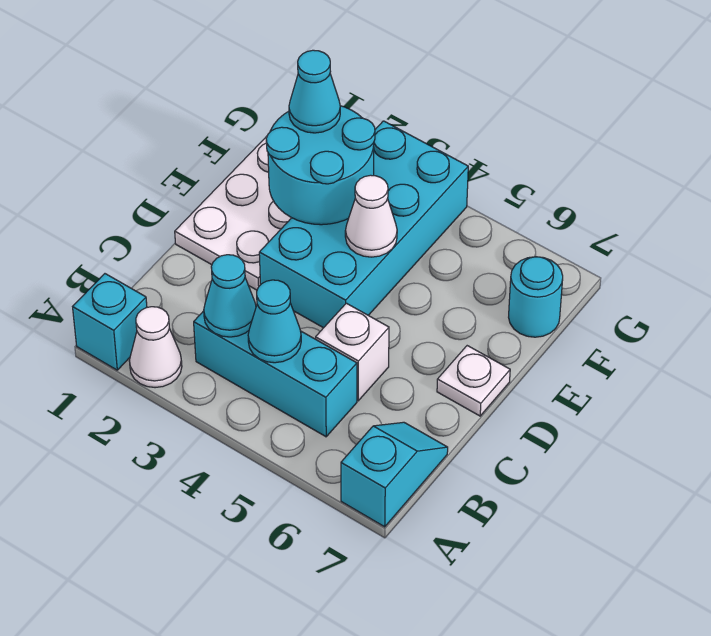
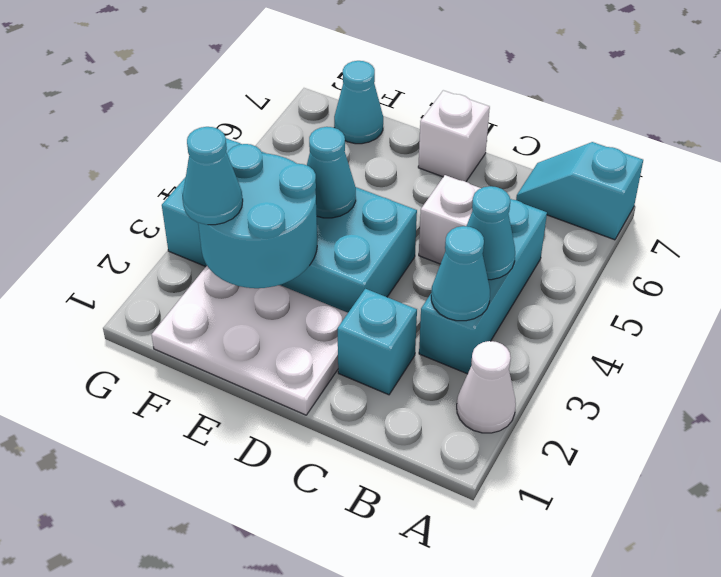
cyan brick A1 level 1 -> cyan brick C2 level 1
white plate D7 level 1 -> white brick D7 level 1
white cone E4 level 2 -> cyan cone E4 level 2
cyan round brick F7 level 1 -> cyan cone F7 level 1

